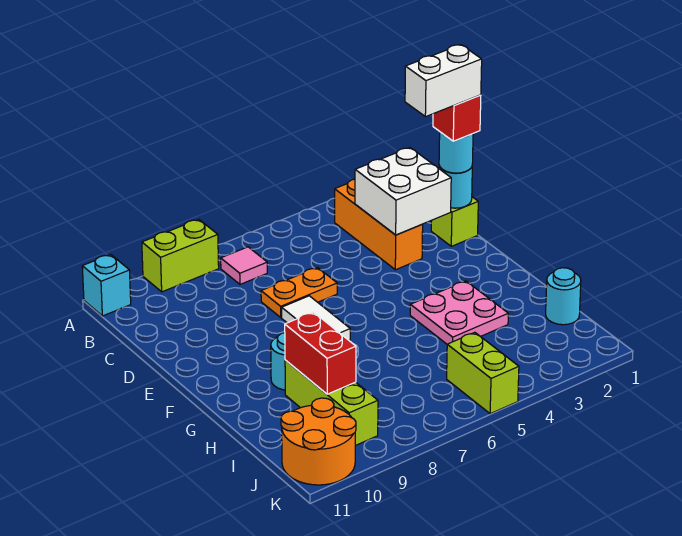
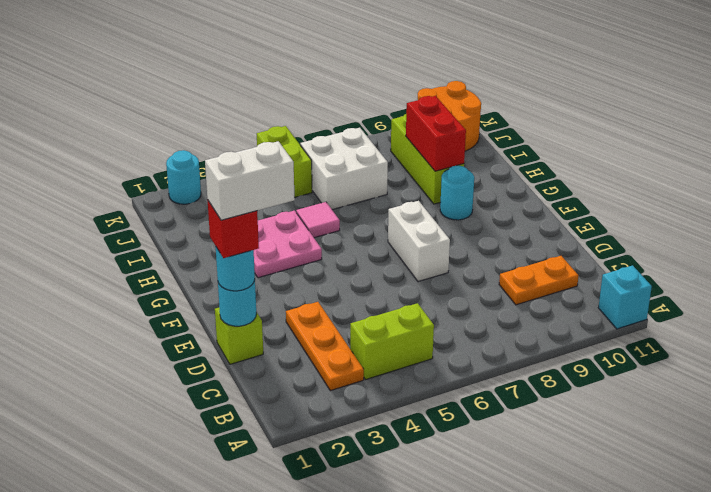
lime brick A8:A9 level 1 -> lime brick B4:B5 level 1
orange brick B3:D3 level 1 -> orange plate B3:D3 level 1
pink tile B7 level 1 -> pink tile H5 level 1
white brick C2:D3 level 2 -> white brick I6:J7 level 1
orange plate D6:D7 level 1 -> orange plate C9:C10 level 1
white tile E7:F7 level 1 -> white brick E7:F7 level 1
cyan round brick I1 level 1 -> cyan round brick K2 level 1

